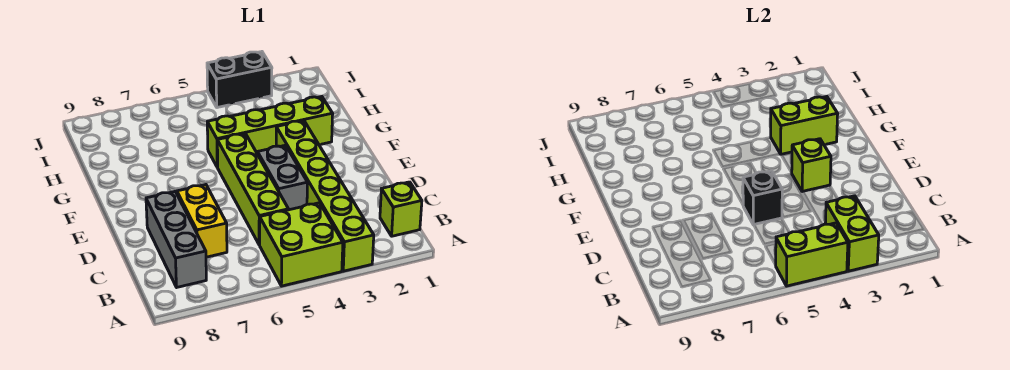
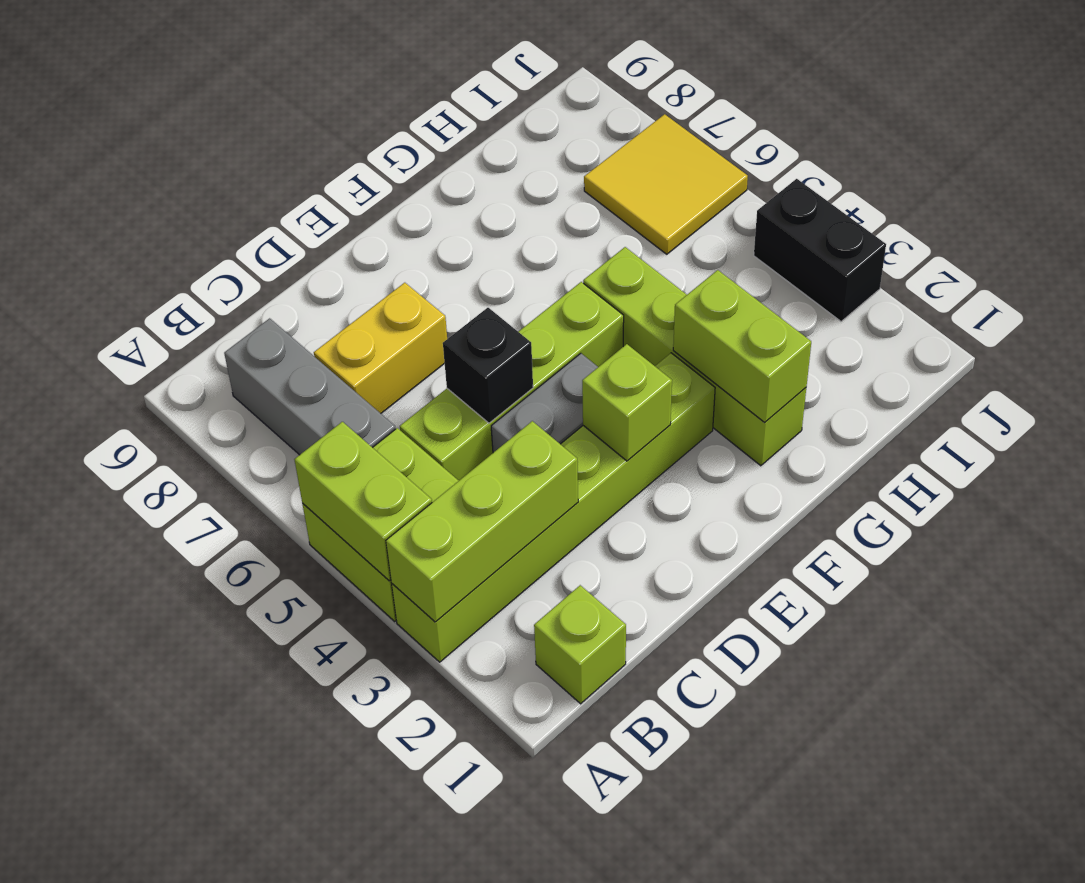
lime brick A3:B3 level 2 -> lime brick A3:C3 level 2
grey brick B8:D8 level 1 -> grey brick B6:B8 level 1
none -> yellow tile I6:J7 level 1

